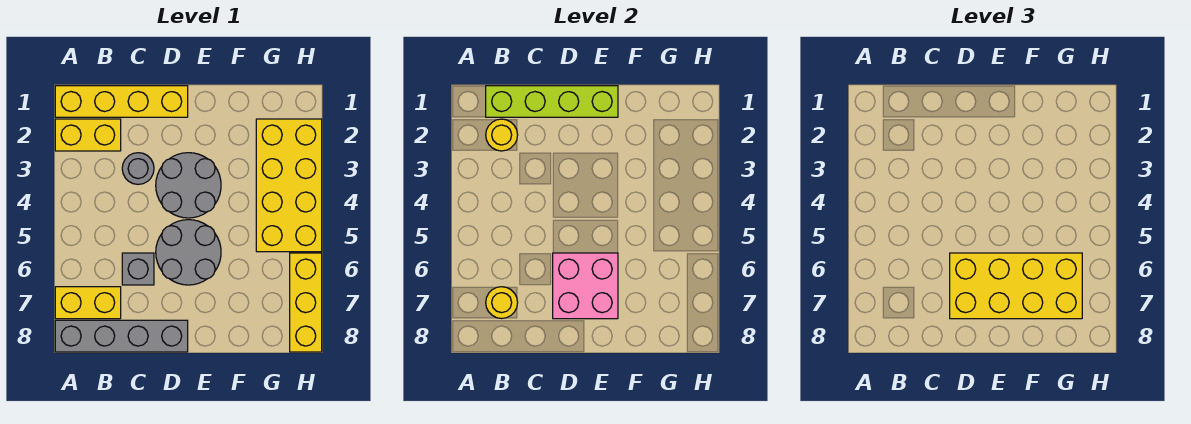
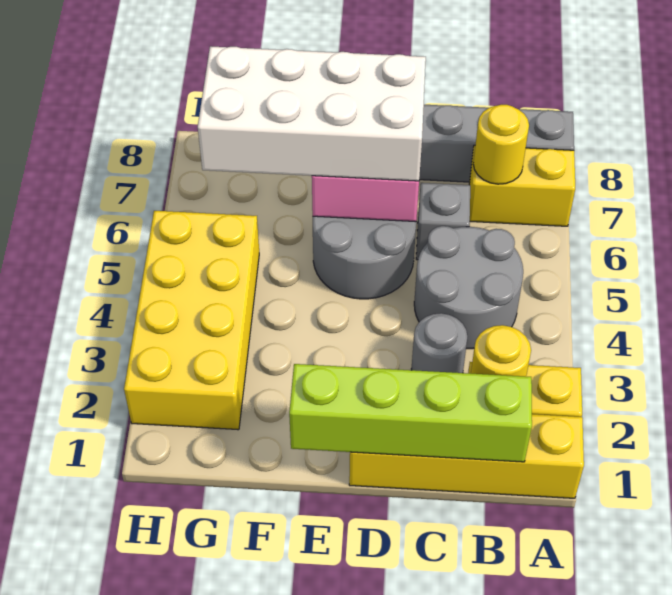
grey round brick D3:E4 level 1 -> grey round brick B4:C5 level 1
yellow brick D6:G7 level 3 -> white brick D6:G7 level 3
yellow brick H6:H8 level 1 -> none

